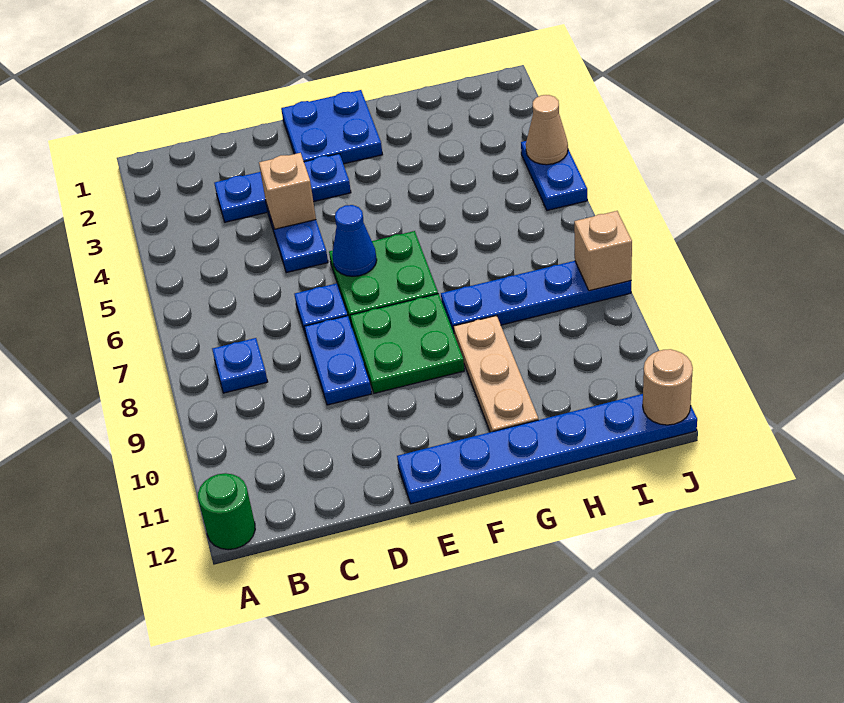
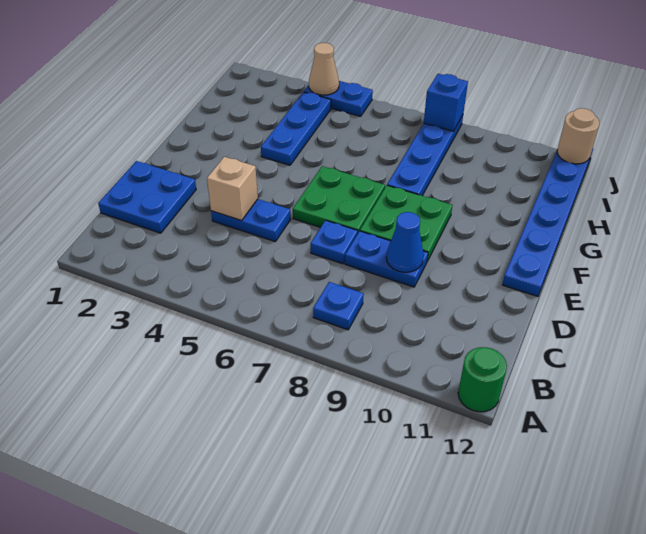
blue plate C3:E3 level 1 -> blue plate G4:I4 level 1
blue plate E1:F2 level 1 -> blue plate C1:D2 level 1
blue cone E6 level 2 -> blue cone D9 level 2
tan plate G9:G11 level 1 -> none
tan brick J8 level 2 -> blue brick J8 level 2

